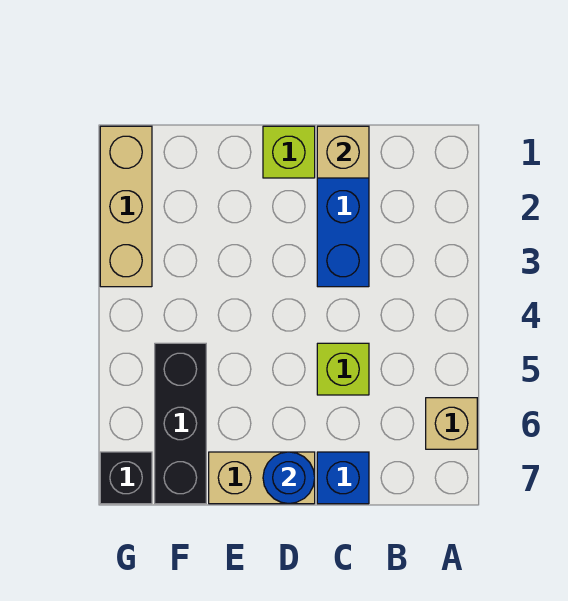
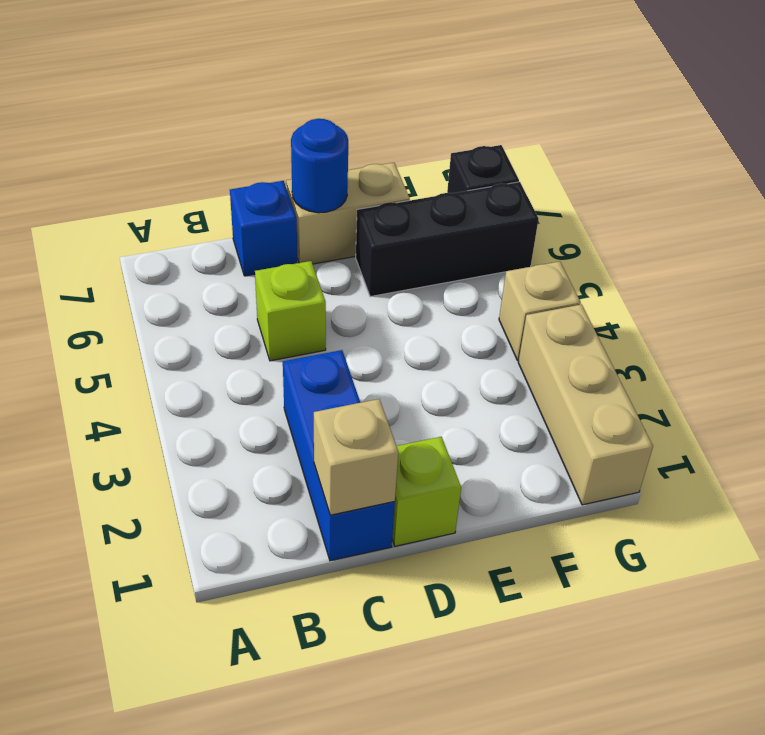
tan brick A6 level 1 -> tan brick G4 level 1
black brick F5:F7 level 1 -> black brick E6:G6 level 1

